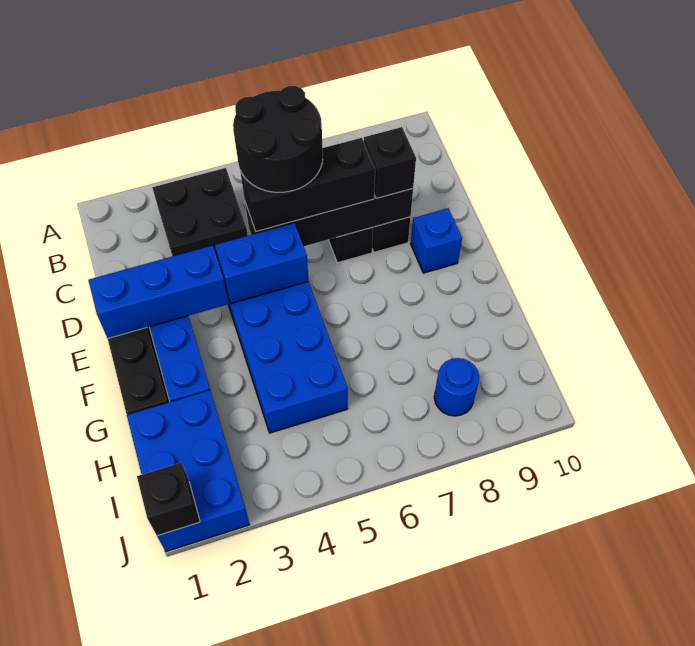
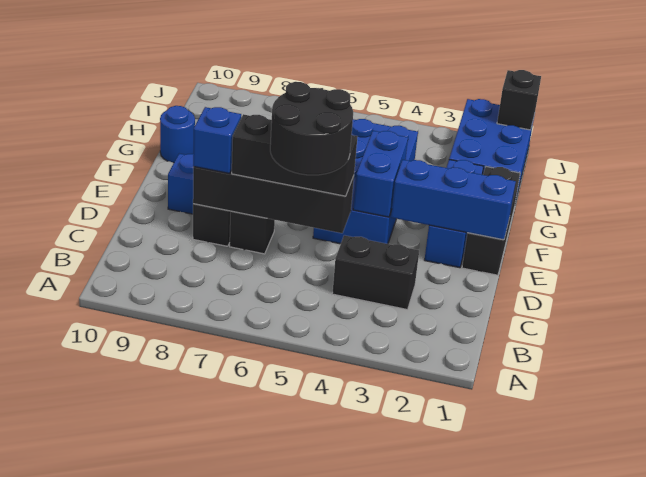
black brick B3:C4 level 1 -> black brick C3:C4 level 1
black brick D8 level 3 -> blue brick D8 level 3
blue brick E4:E5 level 2 -> blue brick E4:F4 level 2
blue round brick I8 level 1 -> blue round brick G10 level 1

